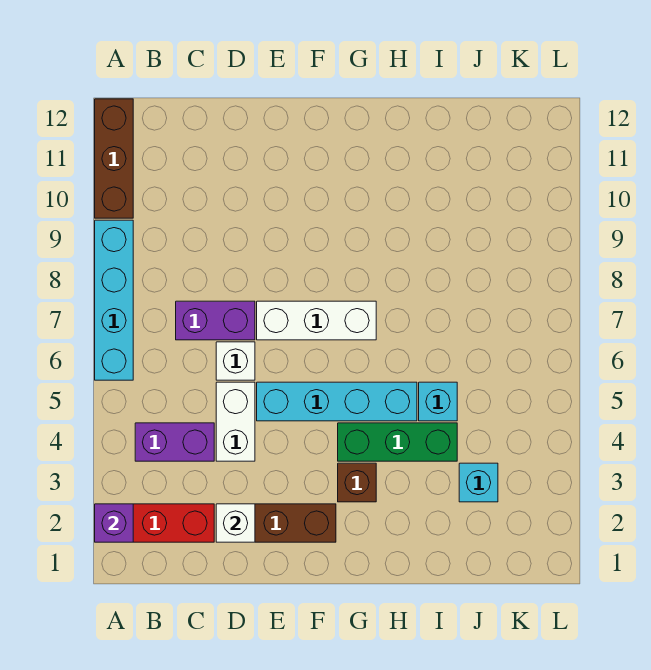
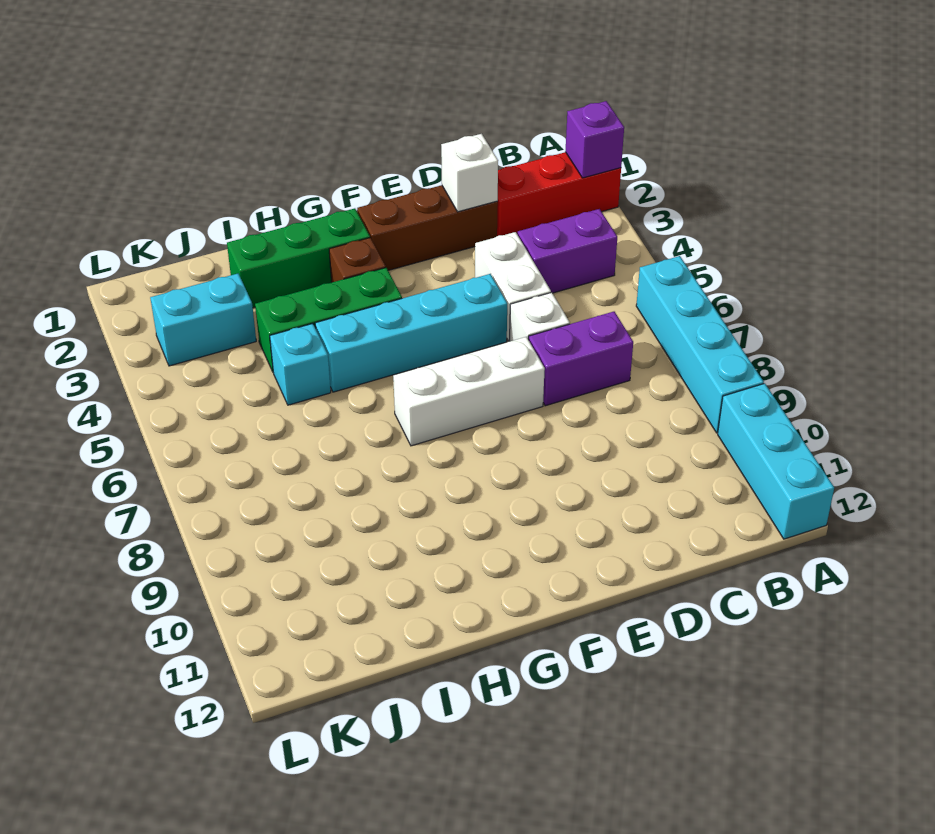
brown brick A10:A12 level 1 -> cyan brick A10:A12 level 1
none -> green brick G2:I2 level 1
cyan brick J3 level 1 -> cyan brick J3:K3 level 1

